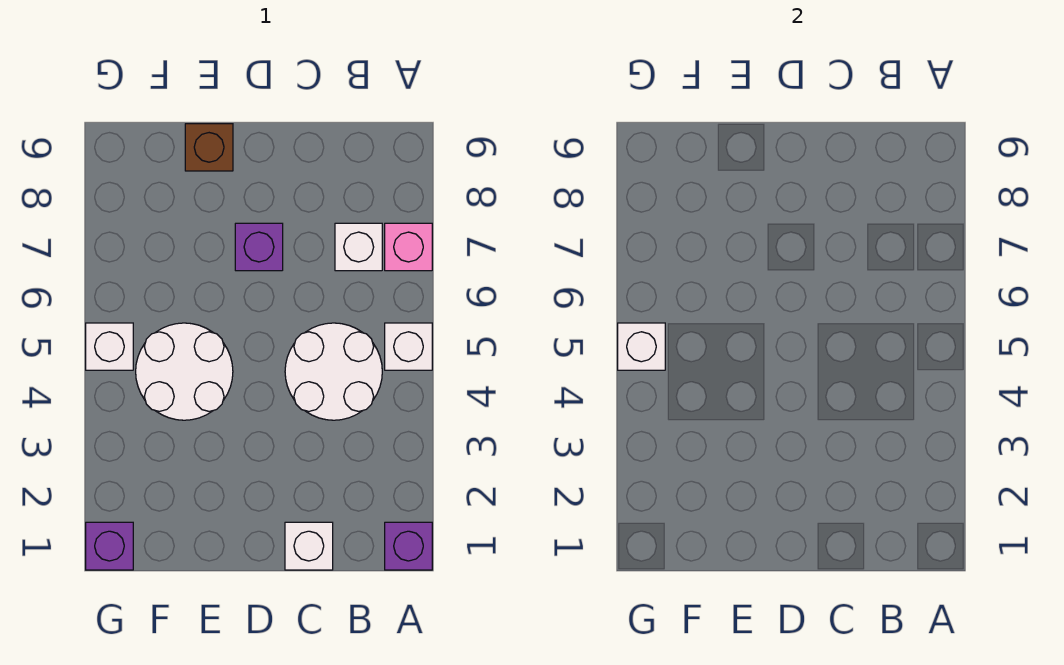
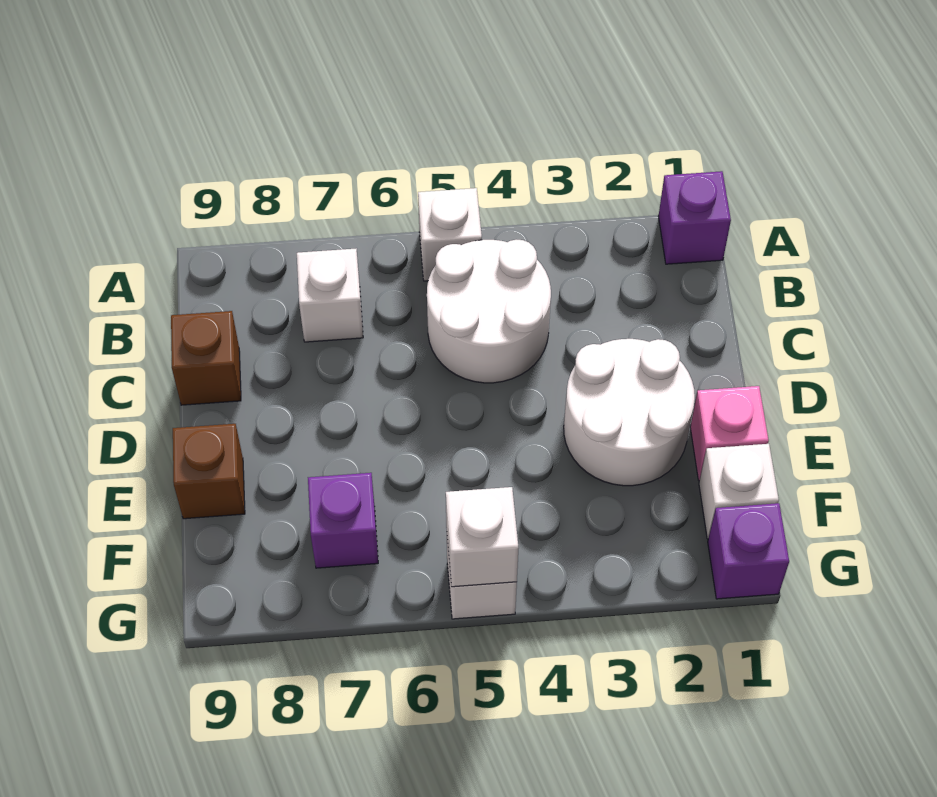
pink brick A7 level 1 -> pink brick E1 level 1
white brick C1 level 1 -> white brick F1 level 1
none -> brown brick C9 level 1
purple brick D7 level 1 -> purple brick F7 level 1
white round brick E4:F5 level 1 -> white round brick D2:E3 level 1

